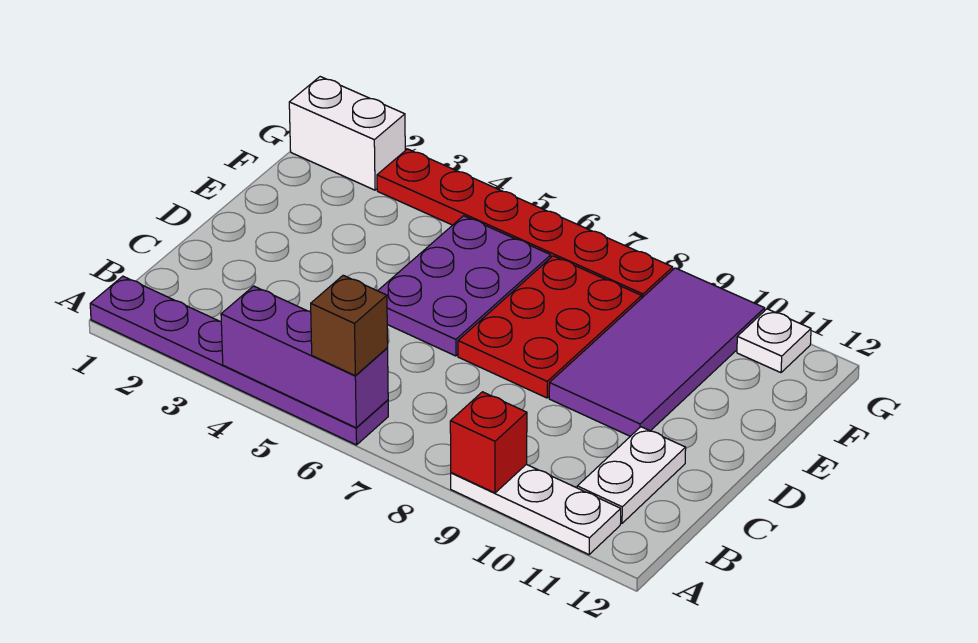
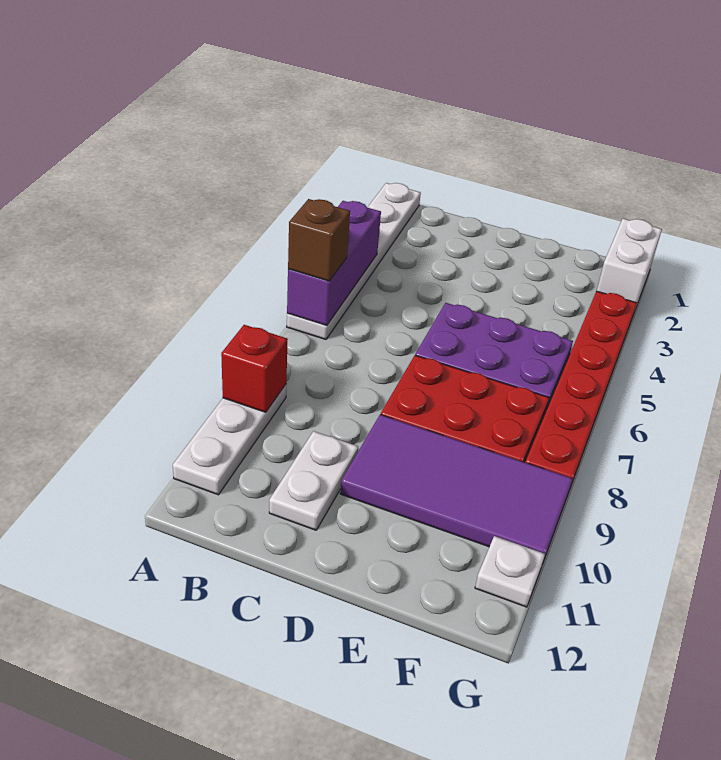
purple plate A1:A6 level 1 -> white plate A1:A6 level 1
white plate B11:C11 level 1 -> white plate C10:C11 level 1

